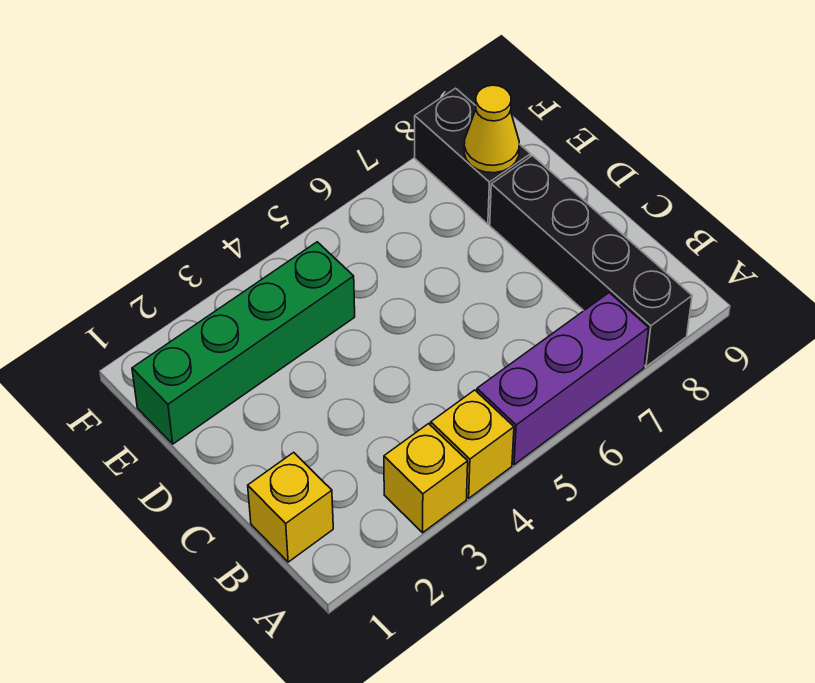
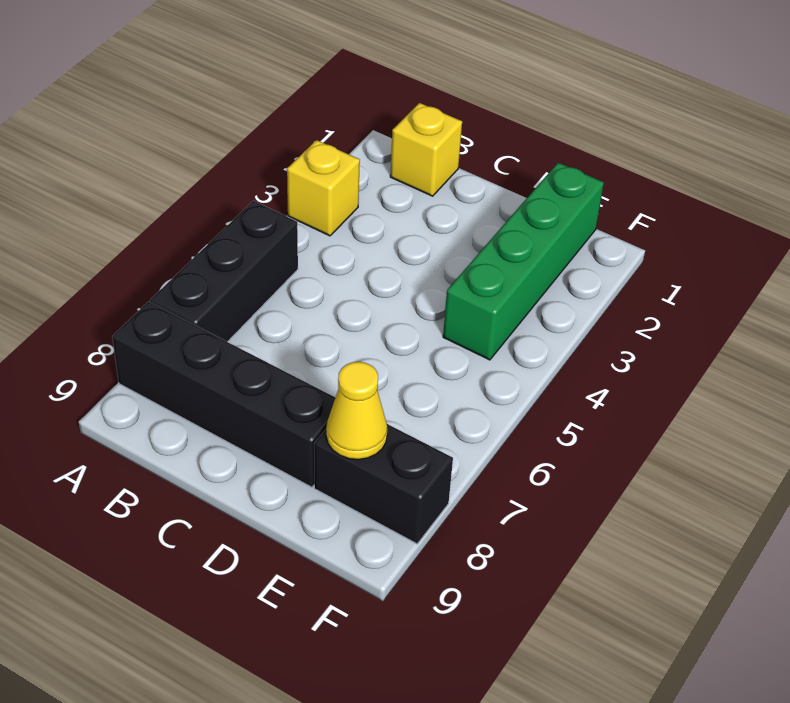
yellow brick A4 level 1 -> none
purple brick A5:A7 level 1 -> black brick A5:A7 level 1

